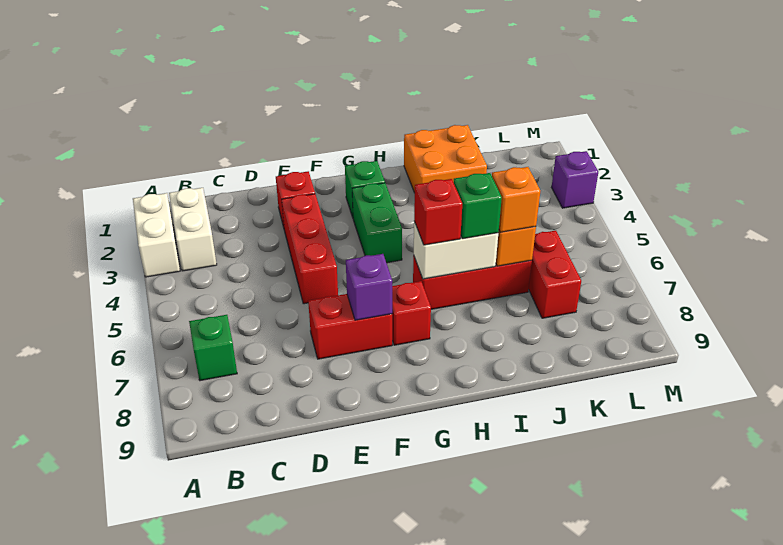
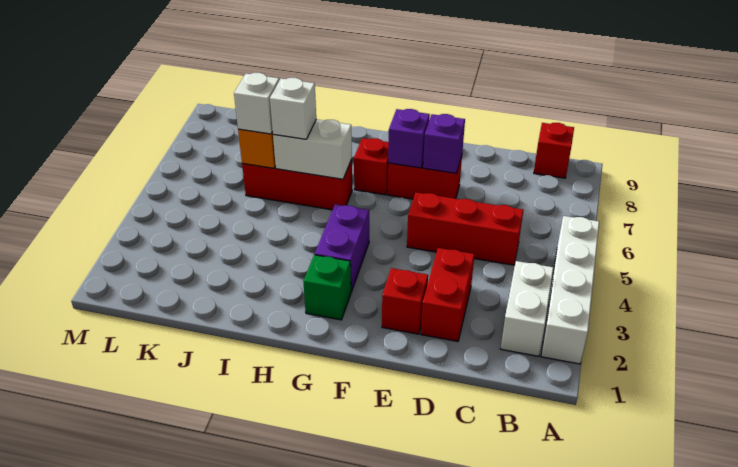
white brick A2:A3 level 1 -> white brick A2:A5 level 1
green brick B7 level 1 -> none
red brick E3:E5 level 1 -> red brick C5:E5 level 1
green brick G3:G4 level 1 -> purple brick G3:G4 level 1
red brick H6 level 3 -> red brick B9 level 1
orange brick I1:J2 level 1 -> none
green brick I6 level 3 -> white brick I6 level 3
orange brick J6 level 3 -> white brick J6 level 3
red brick K6:K7 level 1 -> red brick D2:D3 level 1
purple brick M3 level 1 -> purple brick E7 level 2

